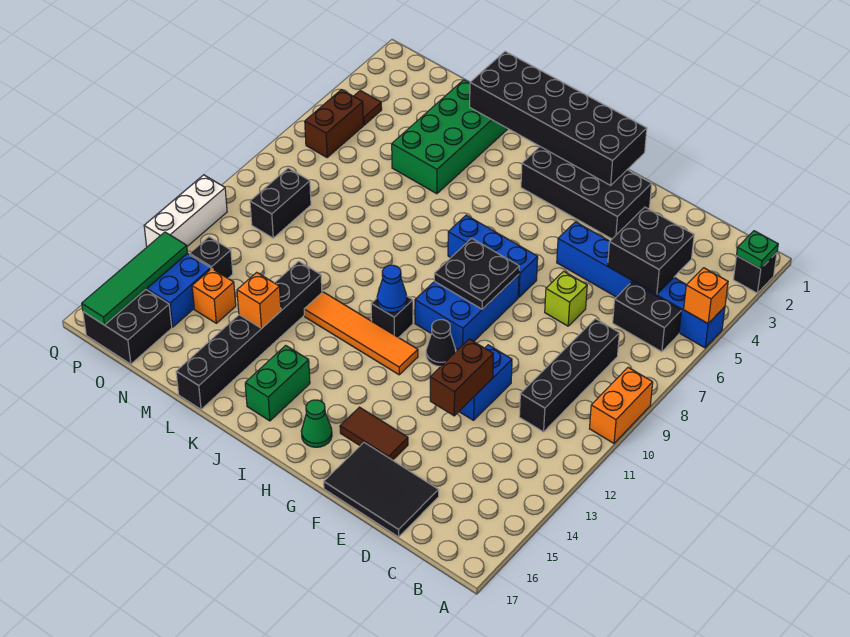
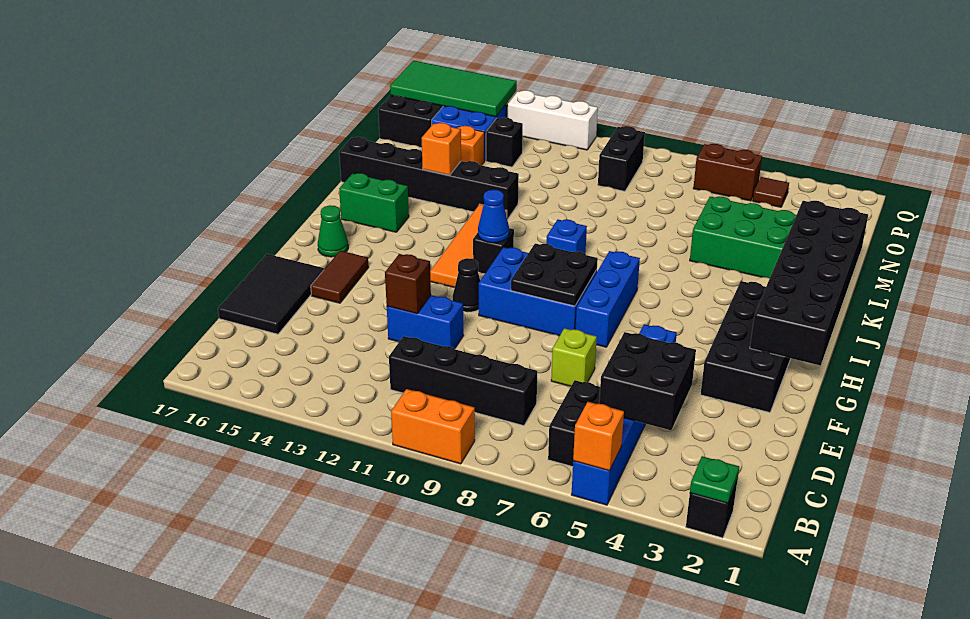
brown brick E12:E13 level 2 -> brown brick E12 level 2
none -> blue brick J9 level 1
black brick O9:O10 level 1 -> black brick O9:P9 level 1
green tile P14:P17 level 2 -> green tile P14:Q17 level 2

